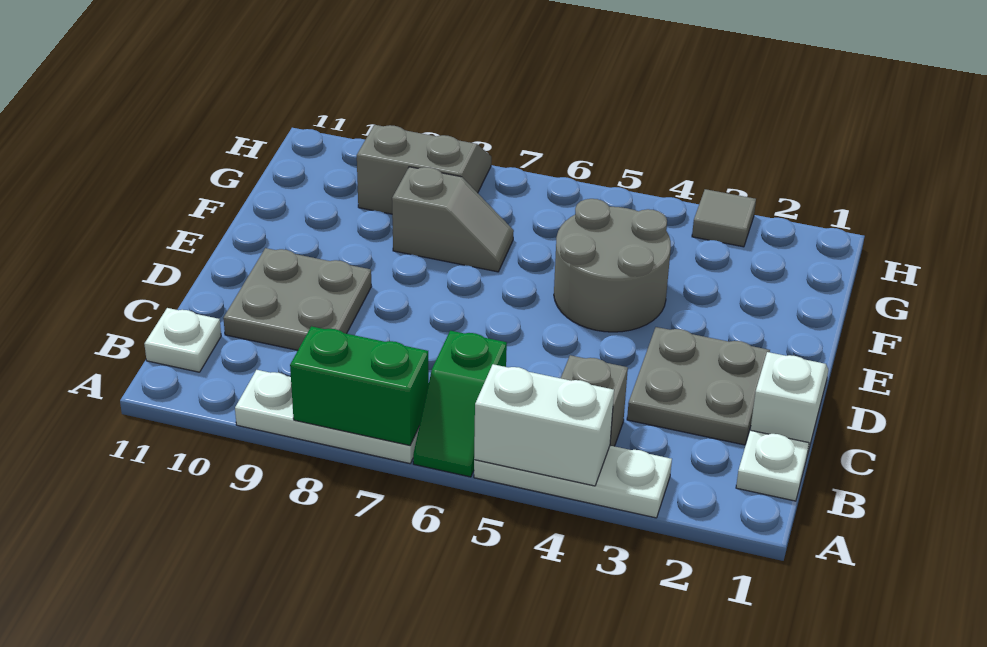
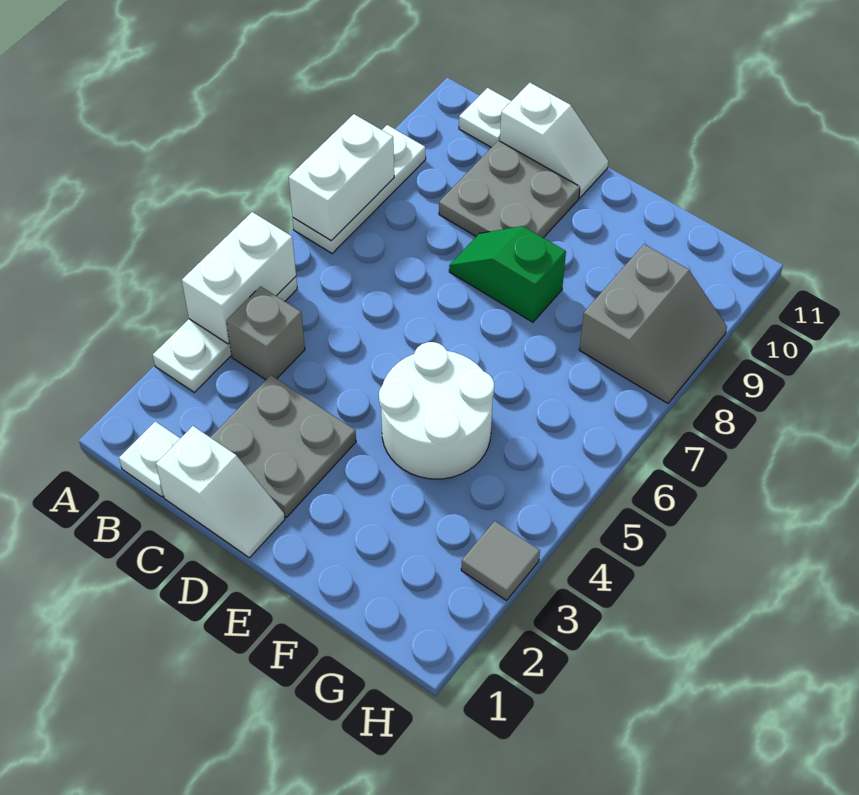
green slope A6:B6 level 1 top B -> green slope D8:E8 level 1 top E
green brick A7:A8 level 2 -> white brick A7:A8 level 2
none -> white slope C11:D11 level 1 top C
grey round brick E4:F5 level 1 -> white round brick E4:F5 level 1
grey slope F7:F8 level 1 top 8 -> none

